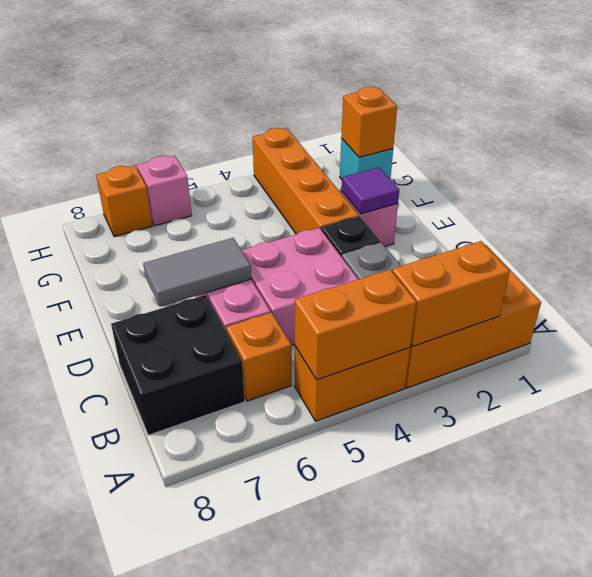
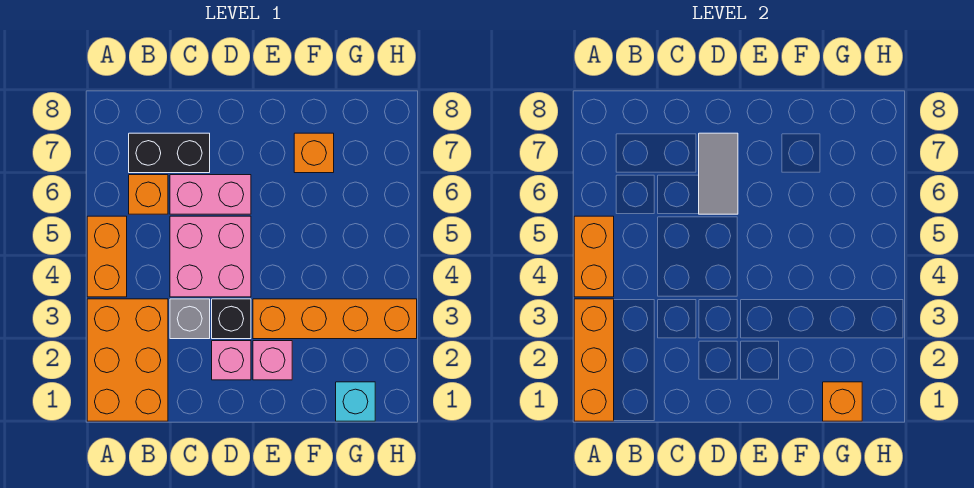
orange brick A2:A3 level 2 -> orange brick A1:A3 level 2
black brick B7:C8 level 1 -> black brick B7:C7 level 1
purple tile E2 level 2 -> none
pink brick H6 level 1 -> pink brick D2 level 1
orange brick H7 level 1 -> orange brick F7 level 1

